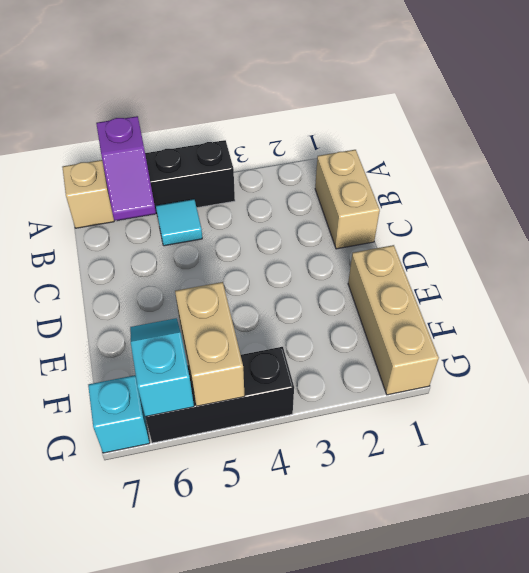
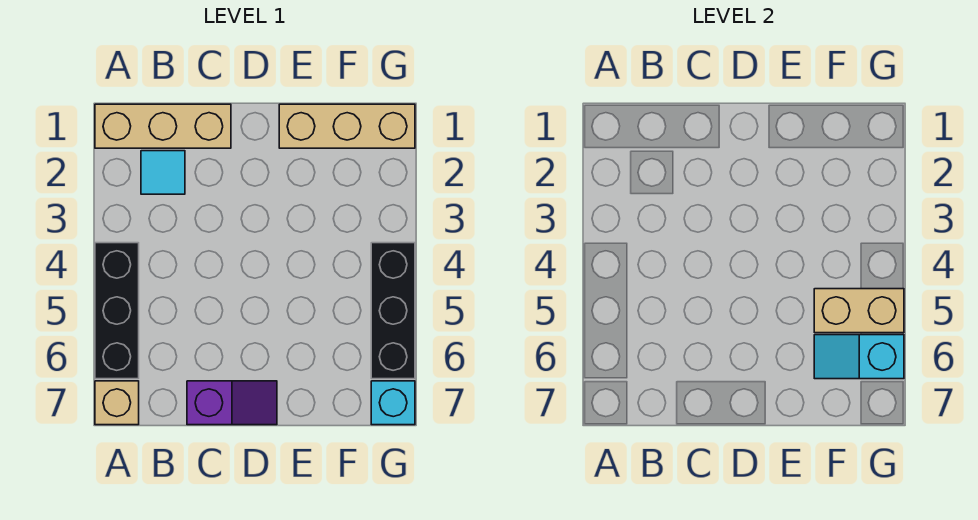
purple slope A6:B6 level 2 top A -> purple slope C7:D7 level 1 top C
tan brick B1:C1 level 1 -> tan brick A1:C1 level 1
cyan tile B5 level 1 -> cyan tile B2 level 1

